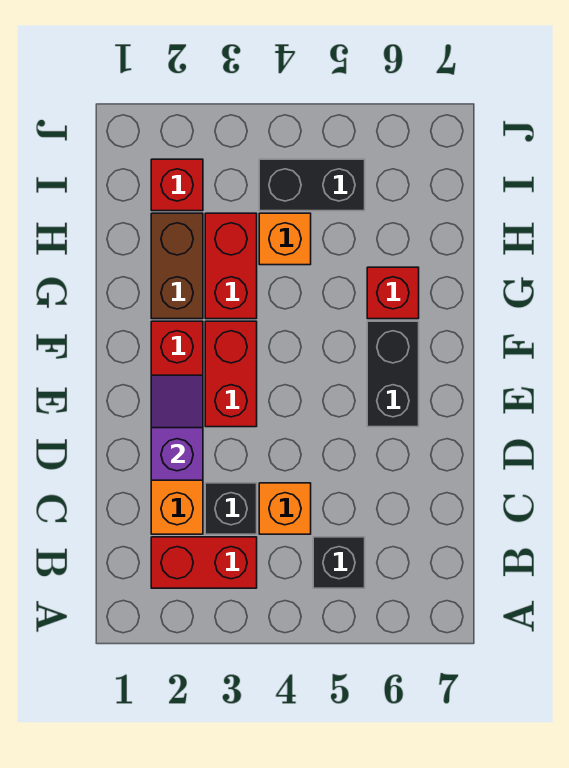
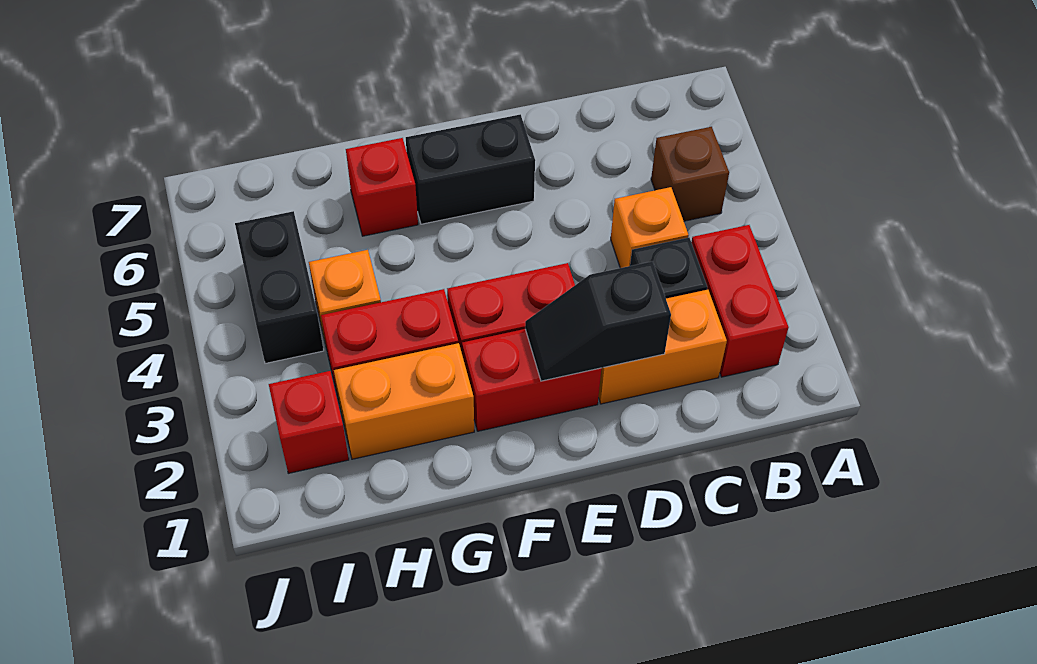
black brick B5 level 1 -> brown brick B5 level 1
purple slope D2:E2 level 2 top D -> black slope D2:E2 level 2 top D
brown brick G2:H2 level 1 -> orange brick G2:H2 level 1

